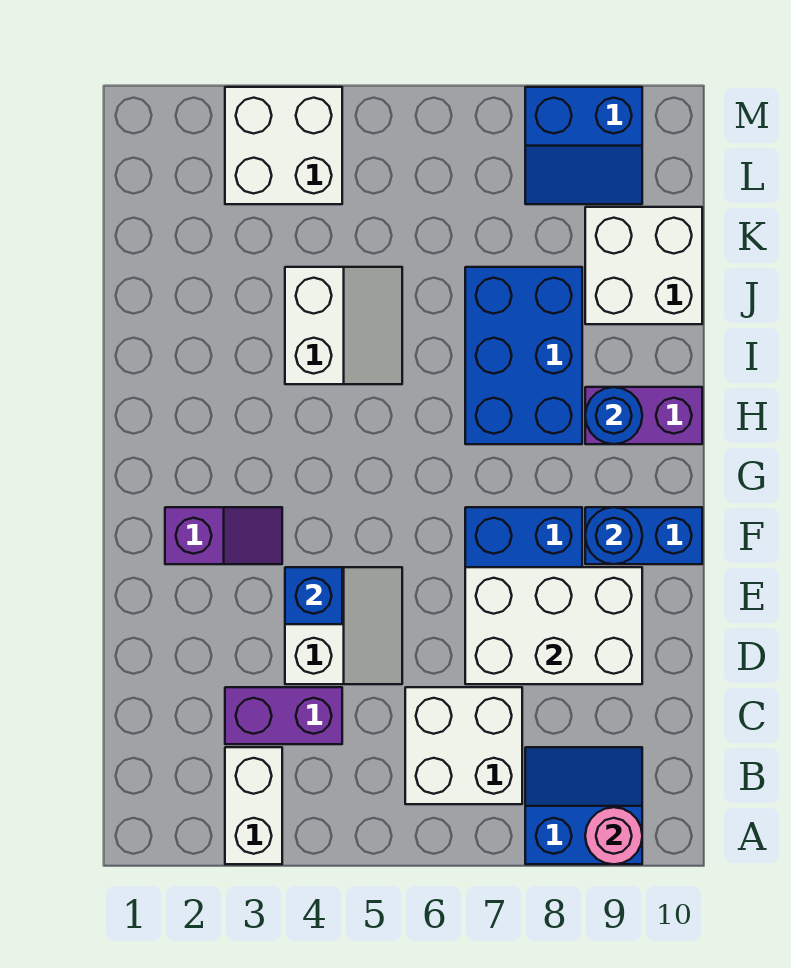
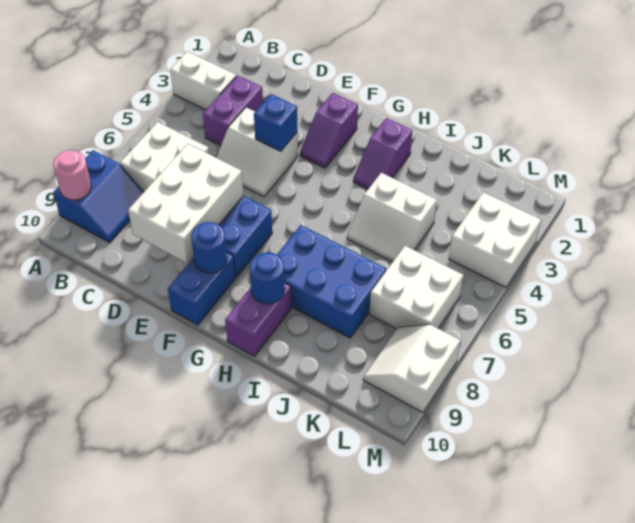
none -> purple slope H2:H3 level 1 top 2
white brick J9:K10 level 1 -> white brick K6:L7 level 1
blue slope L8:M9 level 1 top M -> white slope L8:M9 level 1 top M

